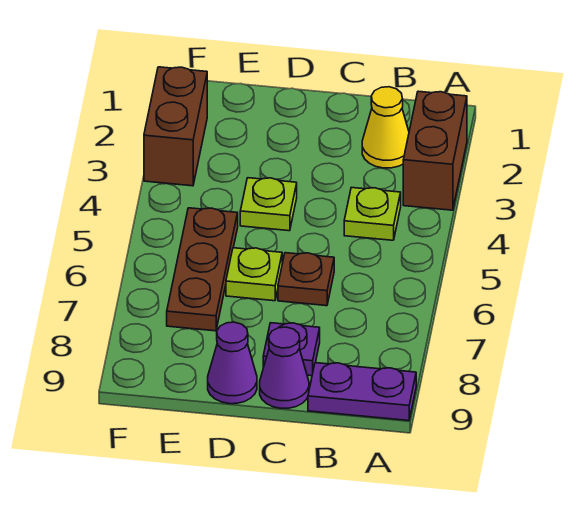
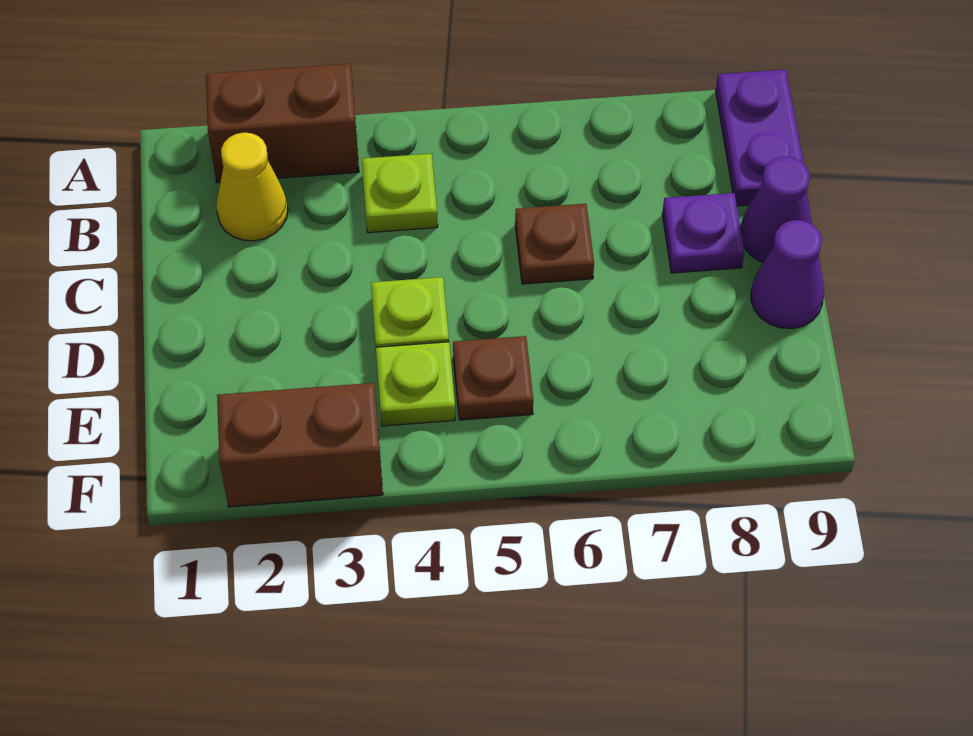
lime plate D6 level 1 -> lime plate E4 level 1
brown plate E5:E7 level 1 -> brown plate E5 level 1

